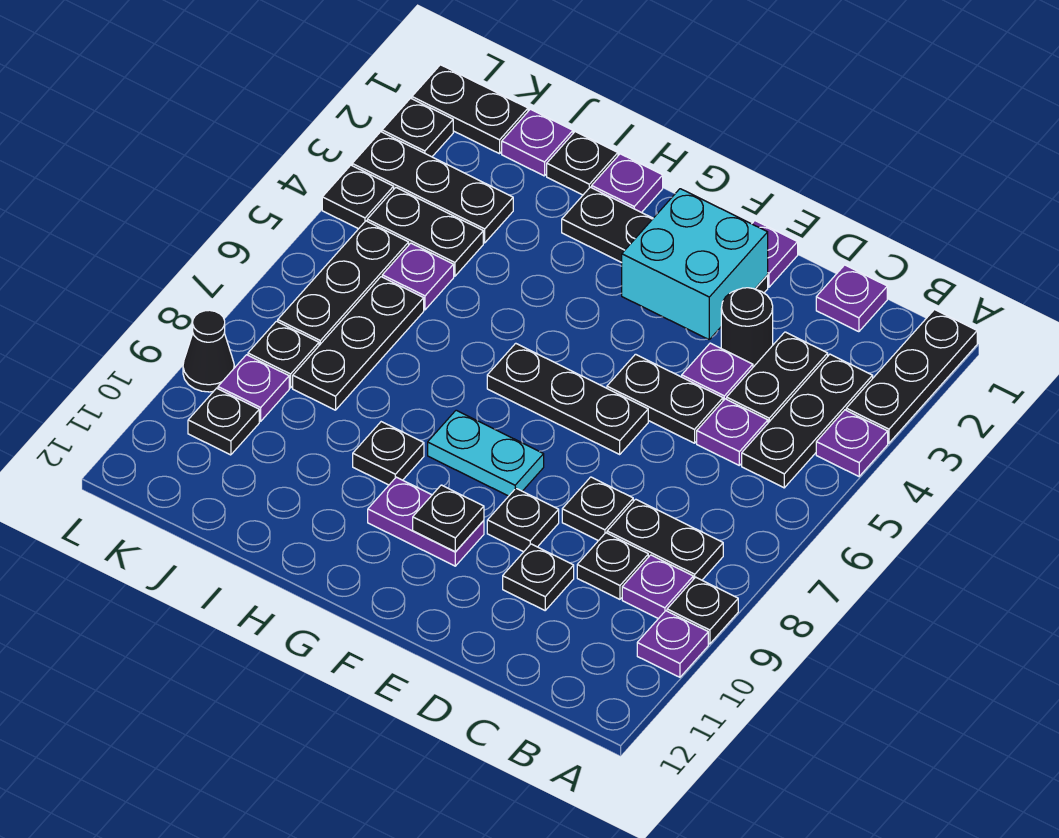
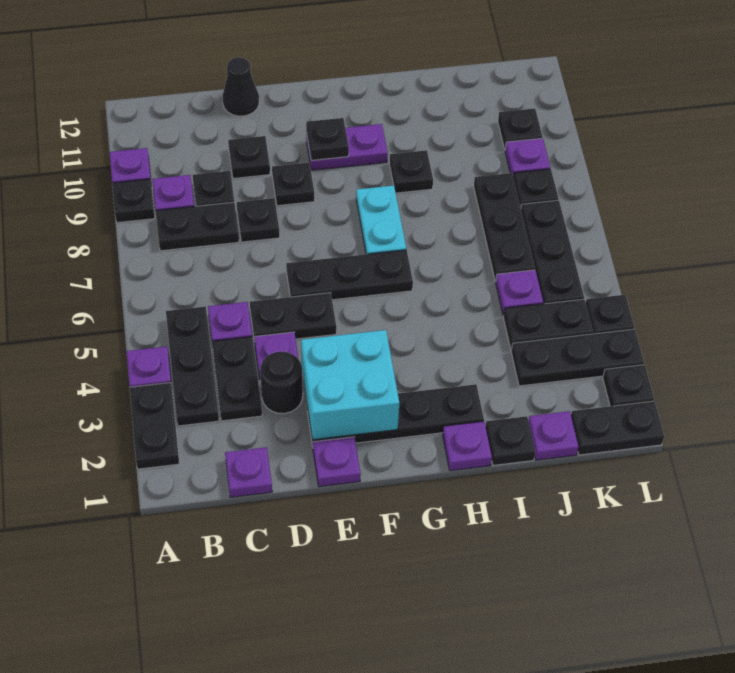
black plate A1:A3 level 1 -> black plate A2:A3 level 1
cyan plate F8:G8 level 1 -> cyan plate G7:G8 level 1
black cone L9 level 1 -> black cone D12 level 1

